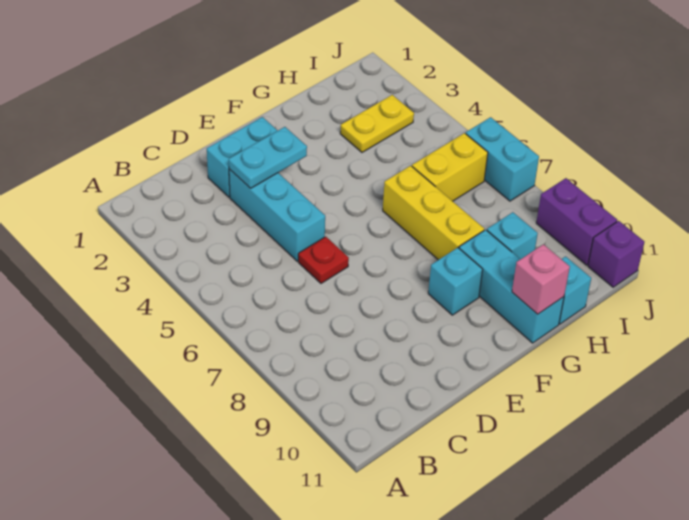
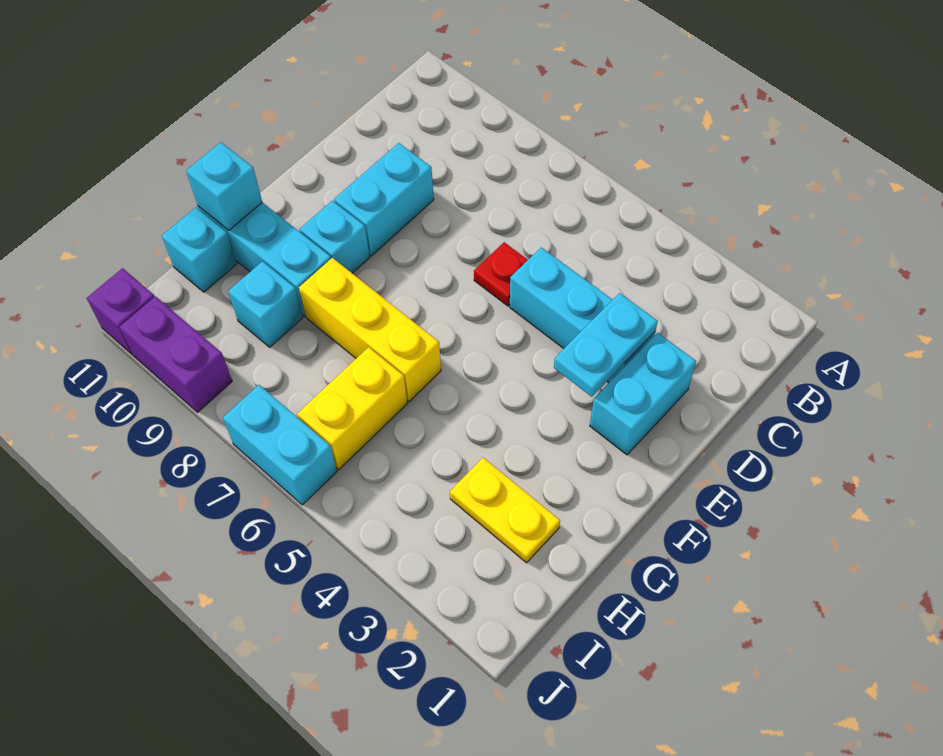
none -> cyan brick D9:E9 level 1
pink brick G11 level 2 -> cyan brick G11 level 2
yellow plate H3:I3 level 1 -> yellow plate H2:H3 level 1

